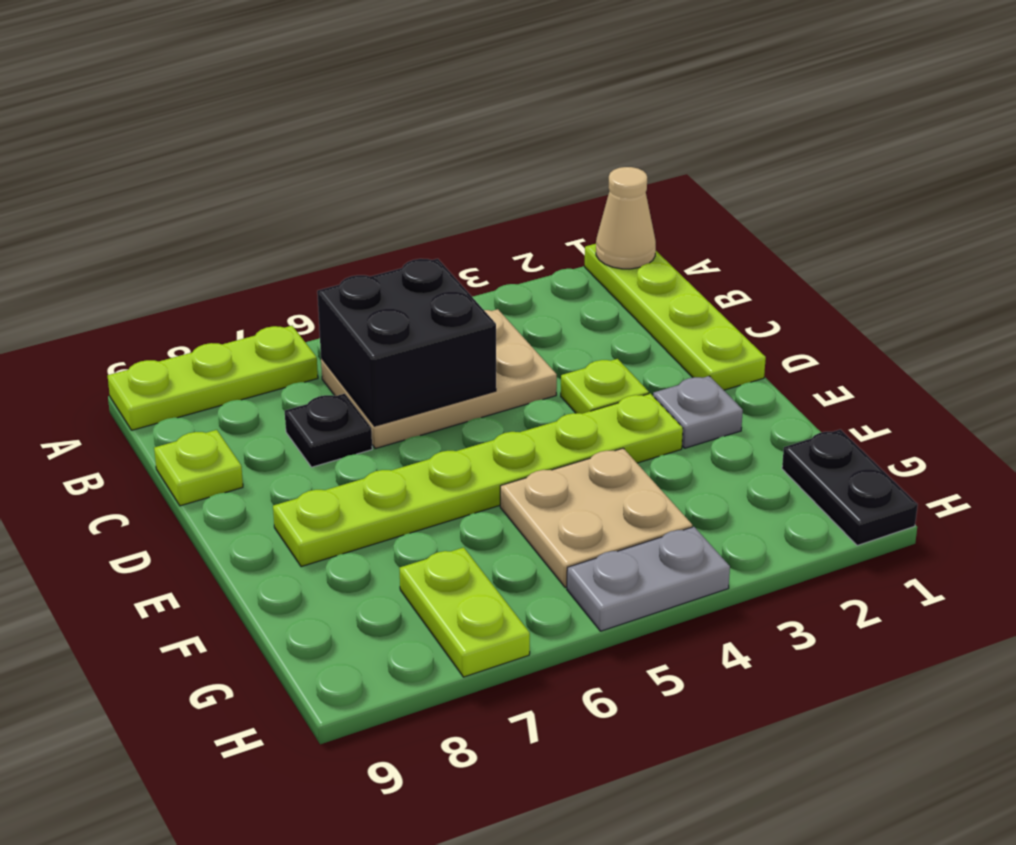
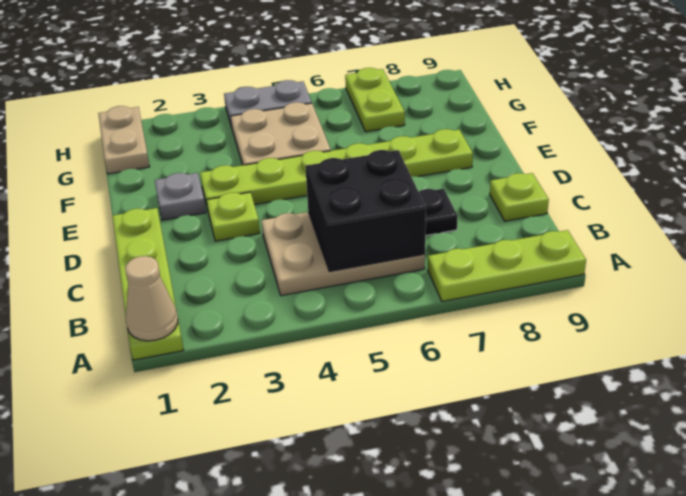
black plate G1:H1 level 1 -> tan plate G1:H1 level 1

